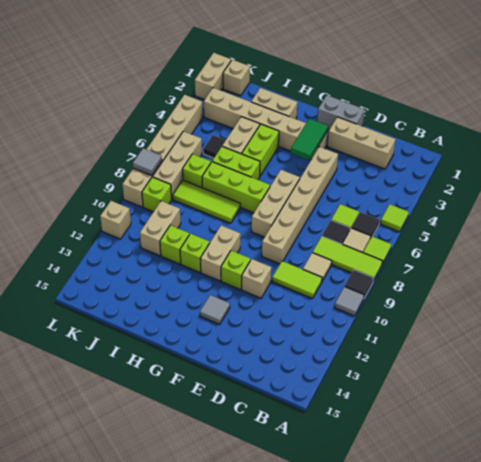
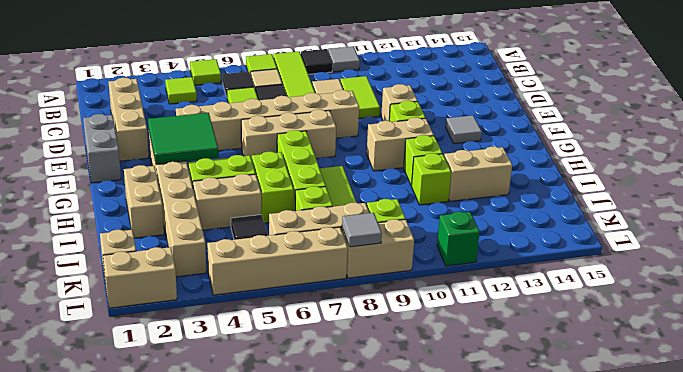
none -> lime tile B4 level 1
green tile F3:F4 level 2 -> green tile F3:G4 level 2
tan brick J10:J11 level 1 -> tan brick I12:I13 level 1
tan brick L11 level 1 -> green brick L11 level 1

